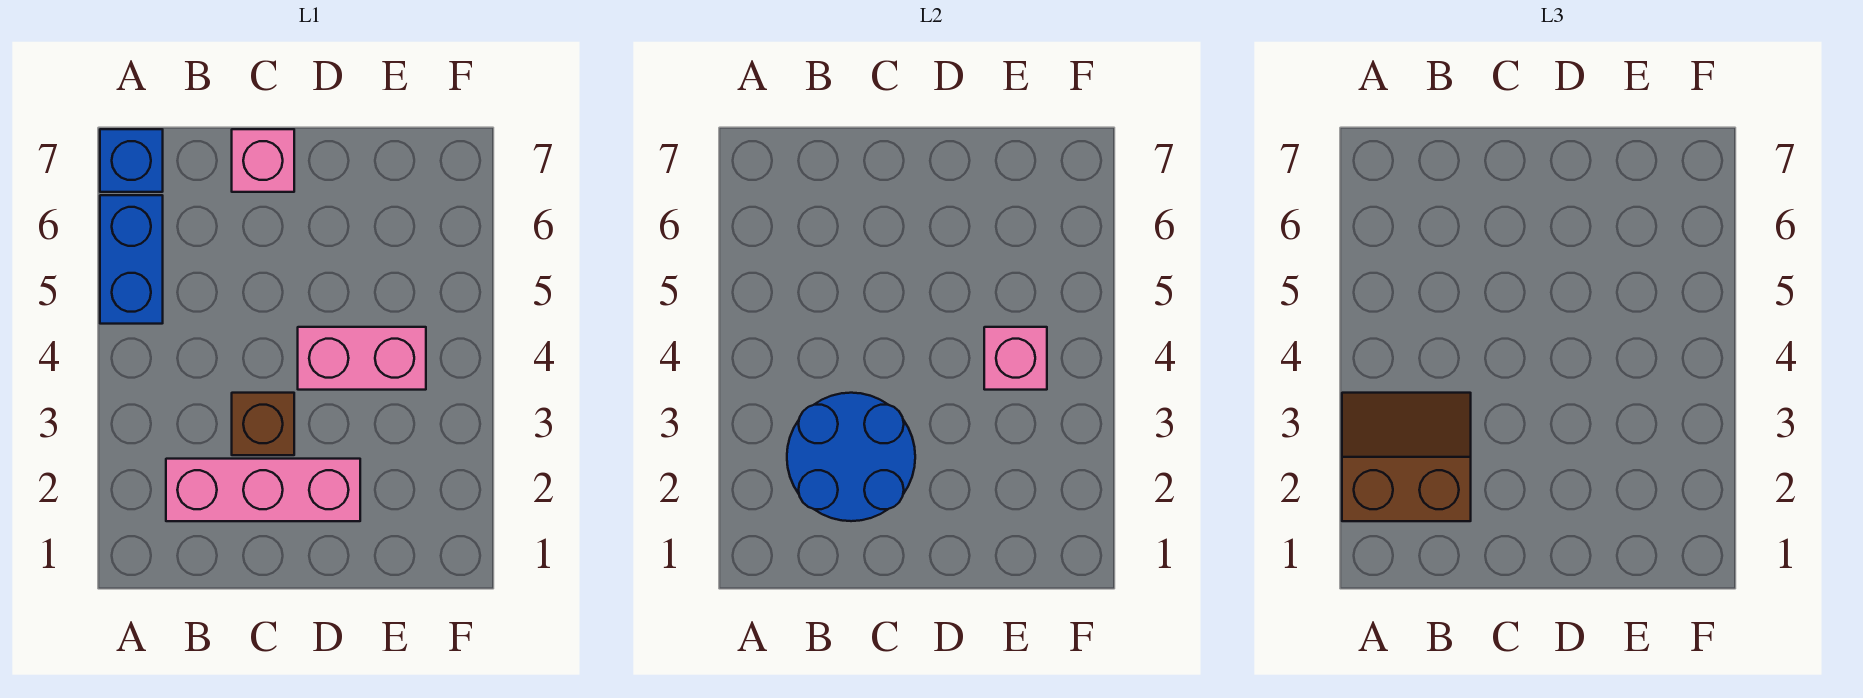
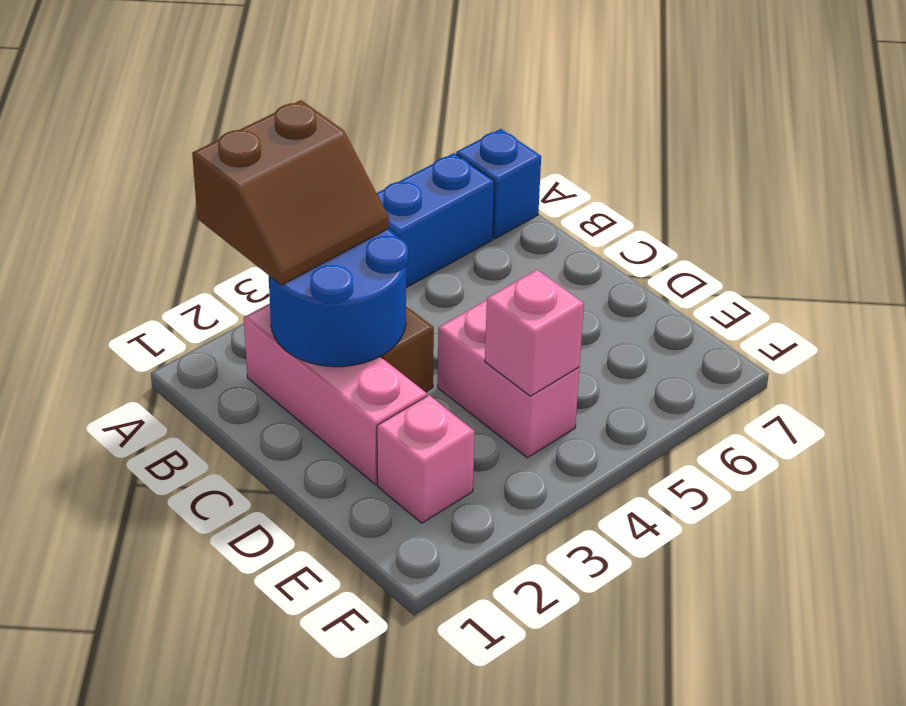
brown slope A2:B3 level 3 top 2 -> brown slope A2:B3 level 3 top A
pink brick C7 level 1 -> pink brick E2 level 1

